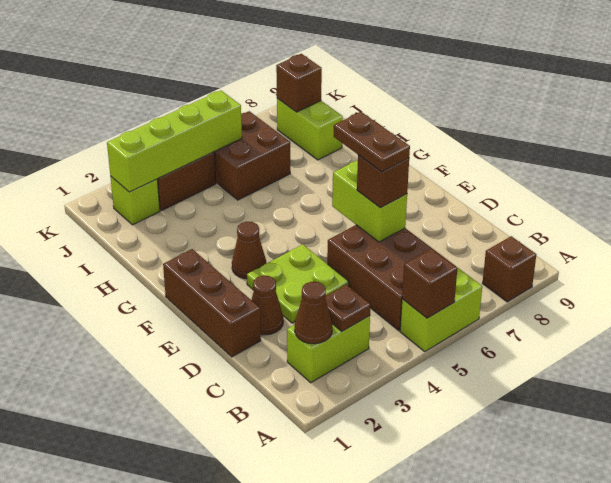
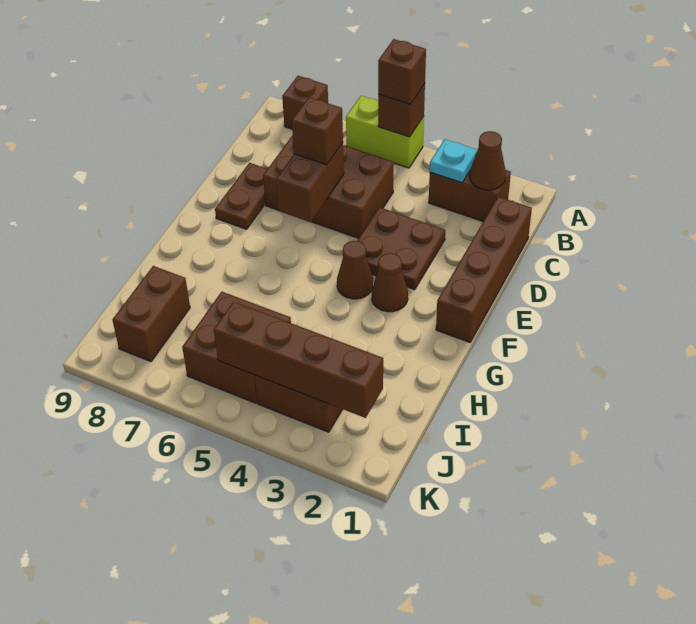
lime brick B2:B3 level 1 -> brown brick B2:B3 level 1
brown plate B3 level 2 -> cyan plate B3 level 2
brown brick B5:D6 level 1 -> brown brick C5:D7 level 1
brown brick D1:F1 level 1 -> brown brick C1:F1 level 1
brown cone D2 level 1 -> brown cone F4 level 1
lime plate D3:E4 level 1 -> brown plate D3:E4 level 1
lime brick D6:E6 level 2 -> brown brick D6:E6 level 2
brown plate D6:E6 level 4 -> brown plate D8:E8 level 1
lime brick I8:J8 level 1 -> brown brick I8:J8 level 1
lime brick J2 level 1 -> none
lime brick J2:J5 level 2 -> brown brick J2:J5 level 2
brown brick J8 level 2 -> brown brick A5 level 3

